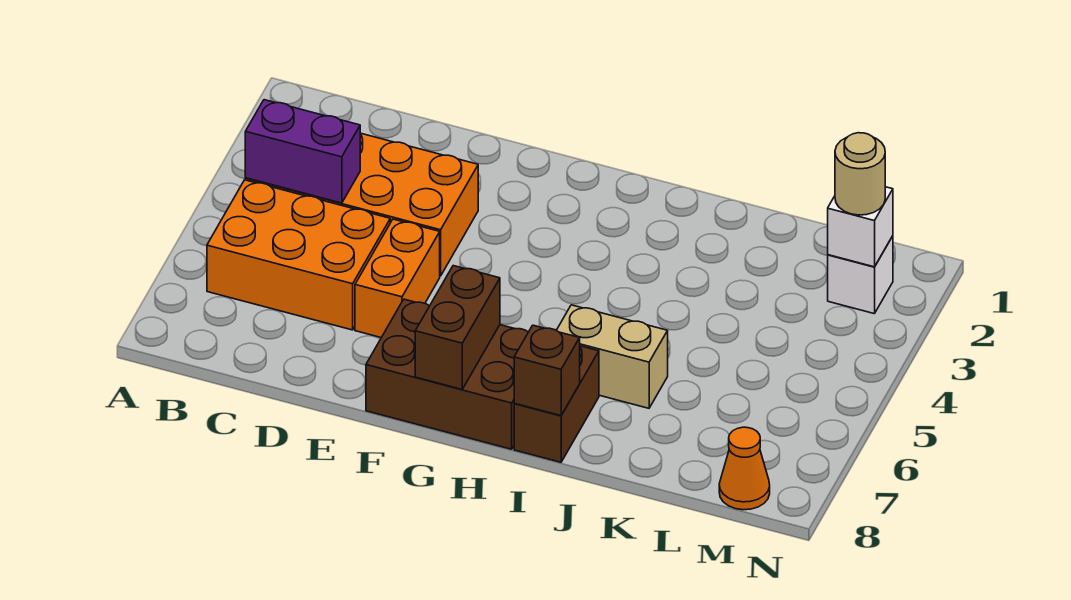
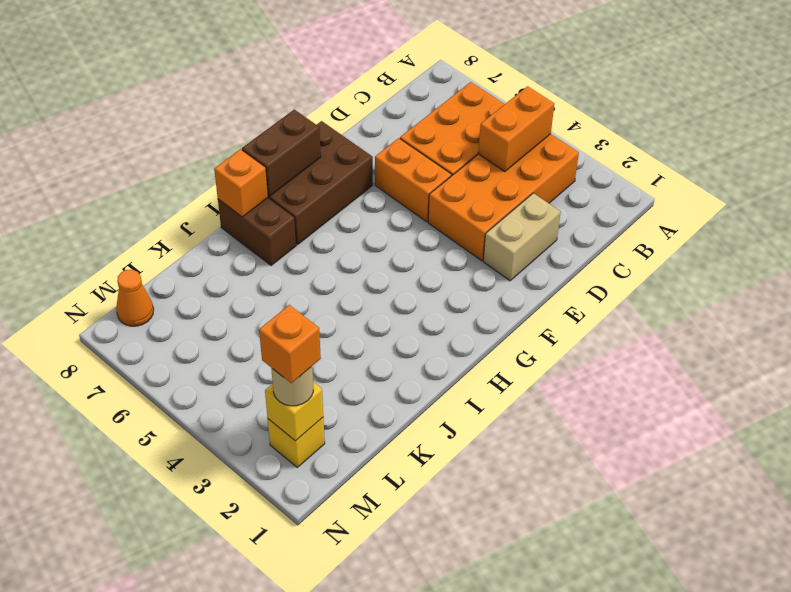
purple brick B4:C4 level 2 -> orange brick B4:C4 level 2
brown brick G7:G8 level 2 -> brown brick G8:H8 level 2
tan brick I6:J6 level 1 -> tan brick D2:E2 level 1
brown brick I8 level 2 -> orange brick I8 level 2
white brick M2 level 1 -> yellow brick M2 level 1
white brick M2 level 2 -> yellow brick M2 level 2
none -> orange brick M2 level 4

